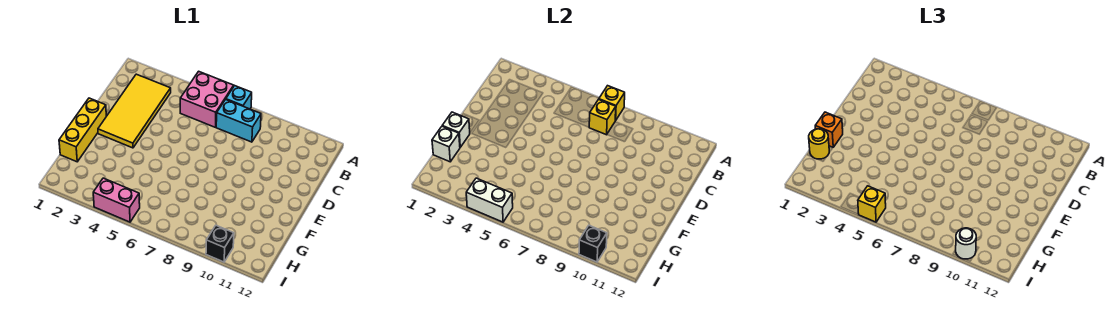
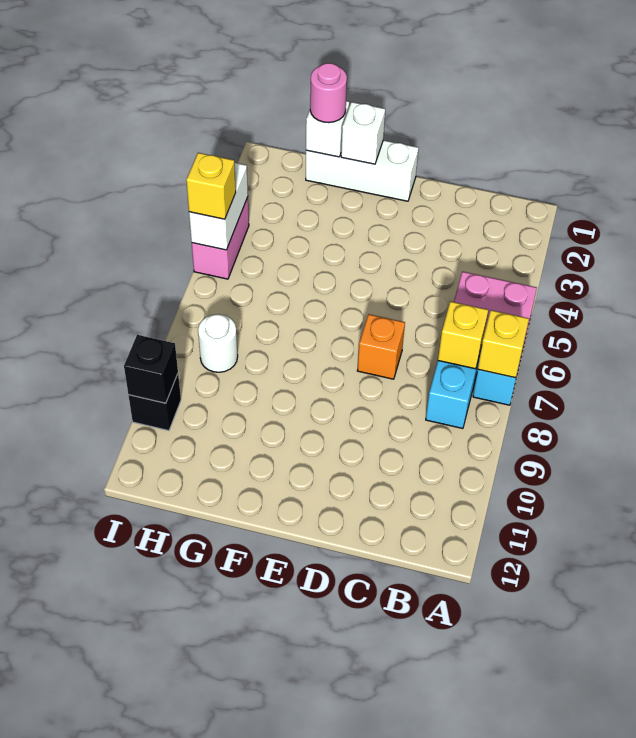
yellow tile B2:E3 level 1 -> none
yellow brick E1:G1 level 1 -> white brick E1:G1 level 1
orange brick F1 level 3 -> orange brick D7 level 1
yellow round brick G1 level 3 -> pink round brick G1 level 3
white round brick I10 level 3 -> white round brick H8 level 1

